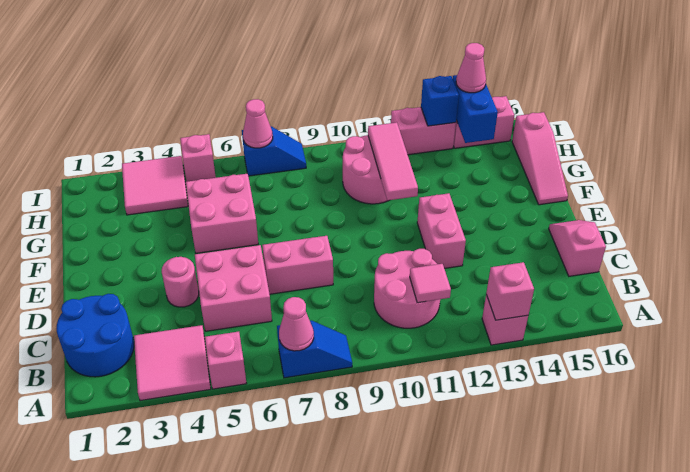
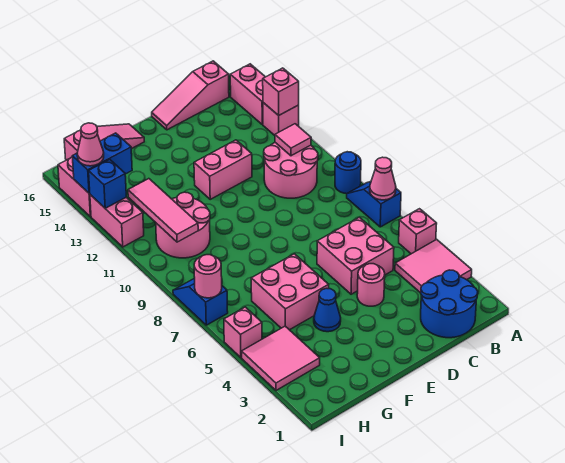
none -> blue round brick A9 level 1
pink slope C16:D16 level 1 top C -> pink slope B16:D16 level 1 top B
pink brick D7:D8 level 1 -> pink brick A14:A15 level 1
none -> blue cone F4 level 1
pink tile F11:H11 level 2 -> pink tile H10:H12 level 2
pink cone I7 level 2 -> pink round brick I7 level 2

